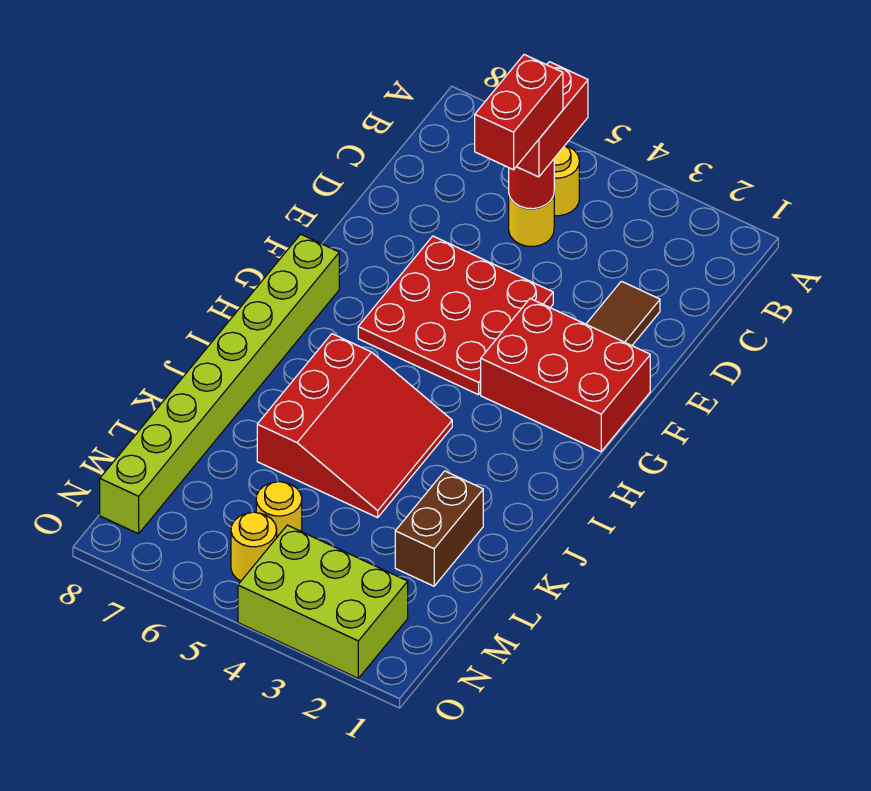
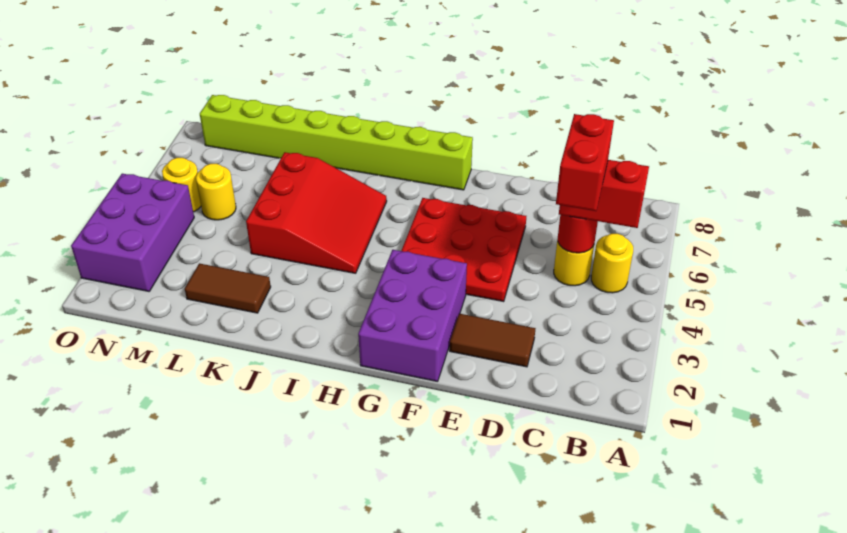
red brick C5:D5 level 4 -> red brick C4:C5 level 4
red brick F1:G3 level 1 -> purple brick F1:G3 level 1
red slope I4:K6 level 1 top 6 -> red slope I4:K6 level 1 top K
brown brick K2:L2 level 1 -> brown tile K2:L2 level 1
lime brick N2:O4 level 1 -> purple brick N2:O4 level 1

